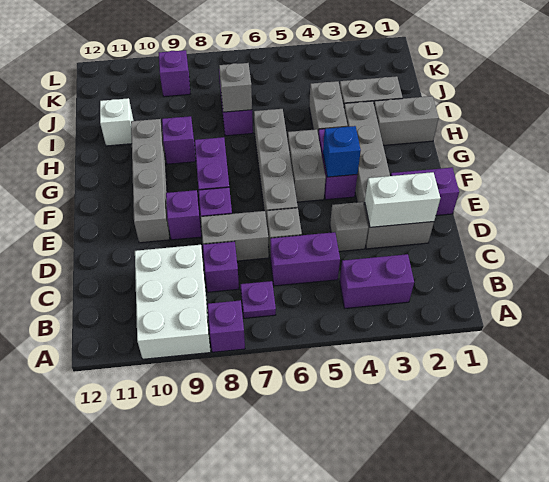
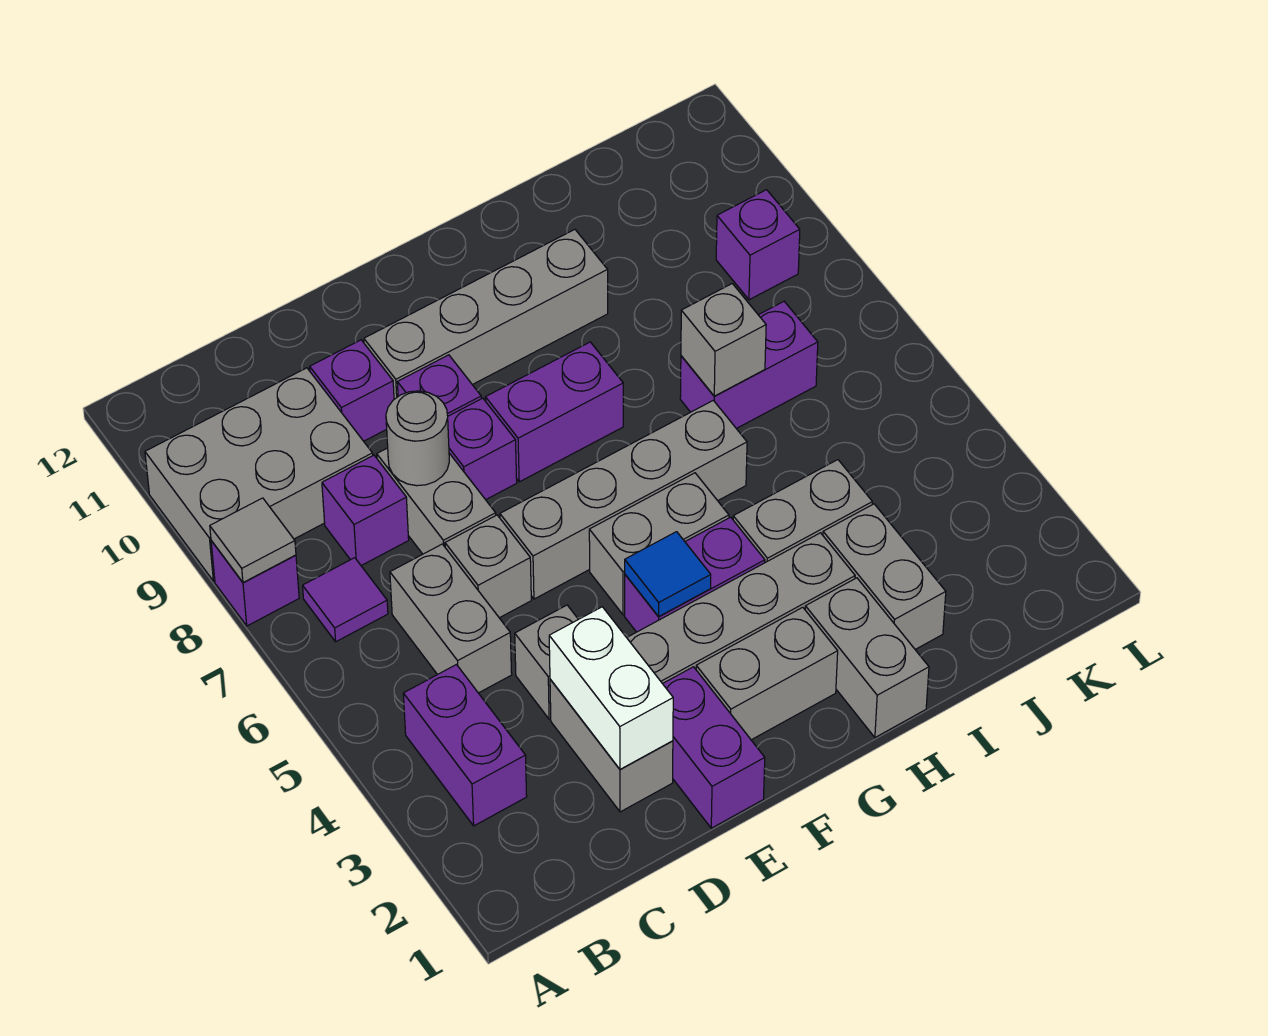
none -> grey tile A8 level 2
white brick A9:C10 level 1 -> grey brick A9:C10 level 1
purple plate B7 level 1 -> purple tile B7 level 1
purple brick C5:C6 level 1 -> grey brick C5:C6 level 1
none -> grey round brick D8 level 2
none -> grey brick F2:G2 level 1
blue brick F4 level 2 -> blue tile F4 level 2
purple brick H9 level 1 -> purple brick D10 level 1
white brick I11 level 1 -> none

